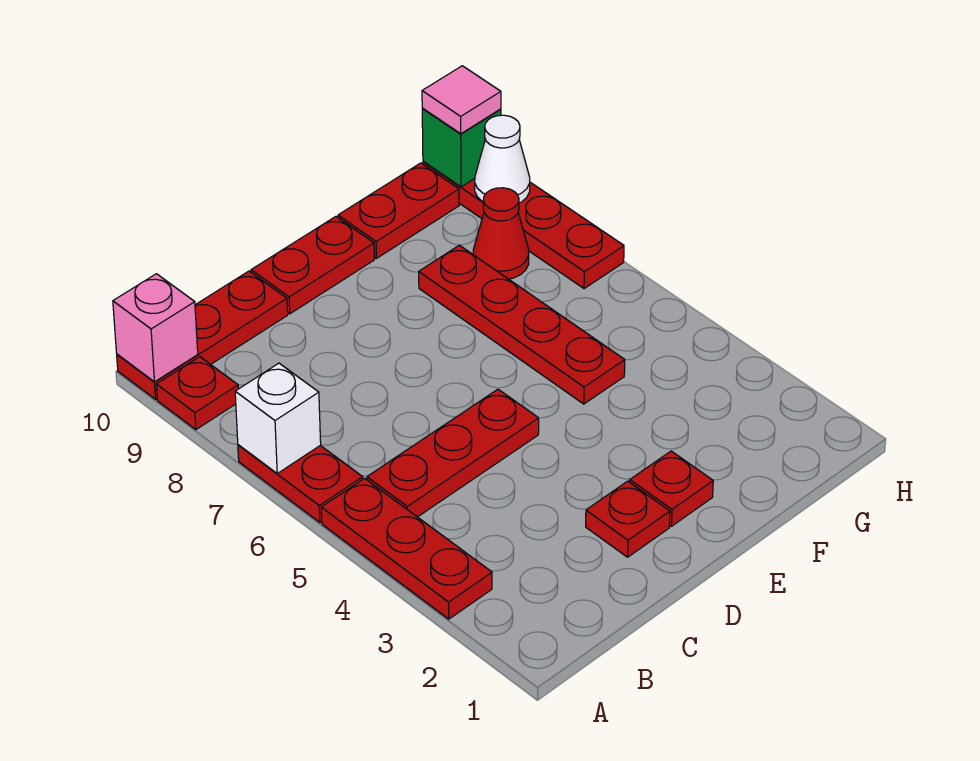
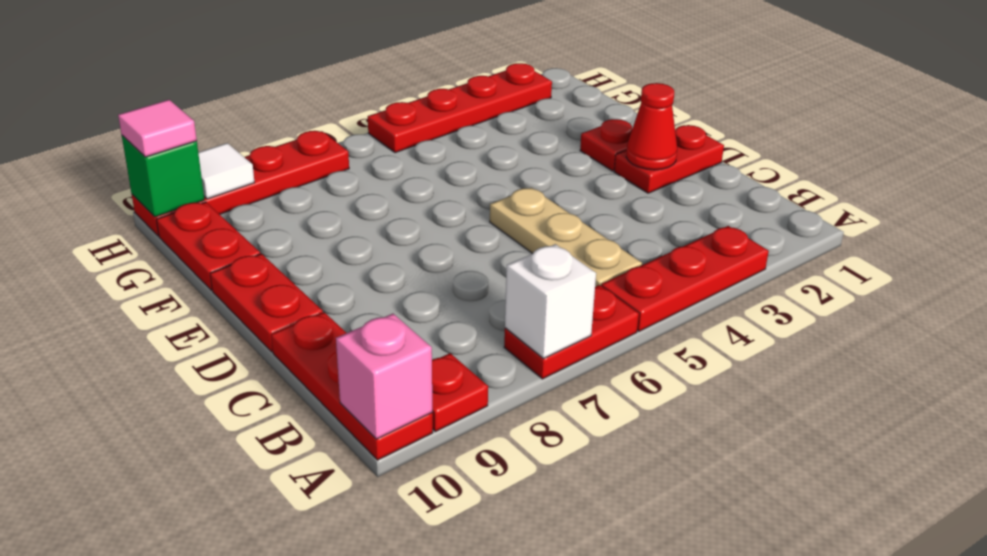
red plate B5:D5 level 1 -> tan plate B5:D5 level 1
red plate D2 level 1 -> red plate D1:D2 level 1
red plate F5:F8 level 1 -> red plate H2:H5 level 1
red cone G8 level 1 -> red cone D2 level 2
white cone H9 level 2 -> white tile H9 level 2

